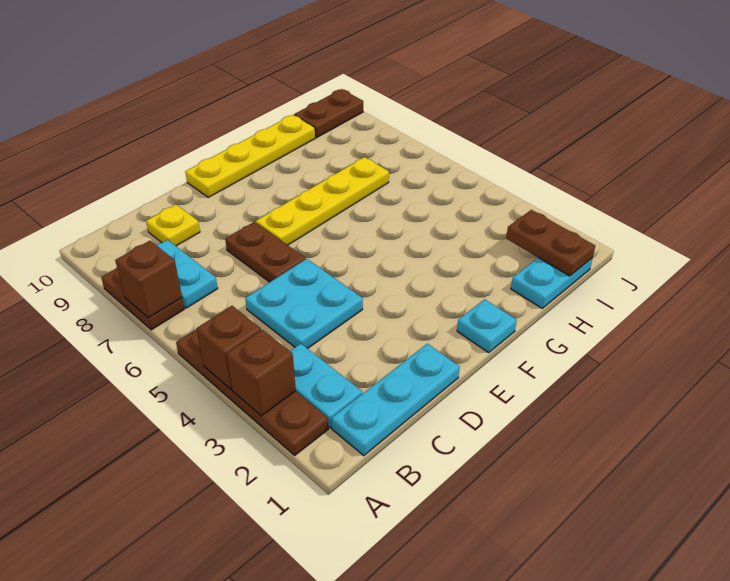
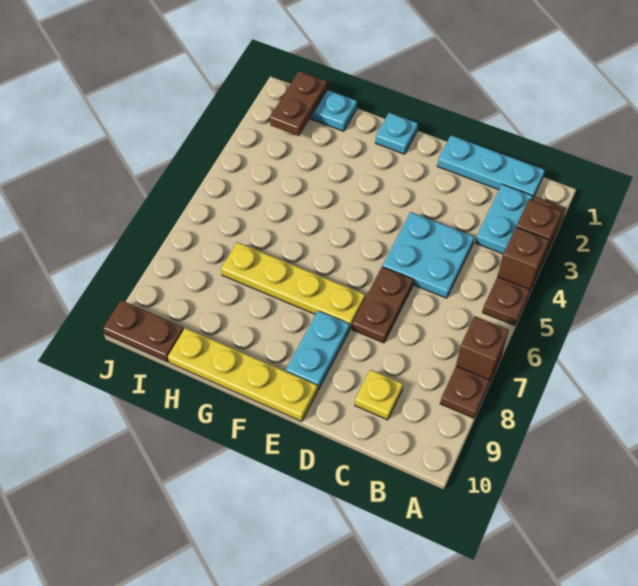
cyan plate B7:B8 level 1 -> cyan plate E8:E9 level 1

